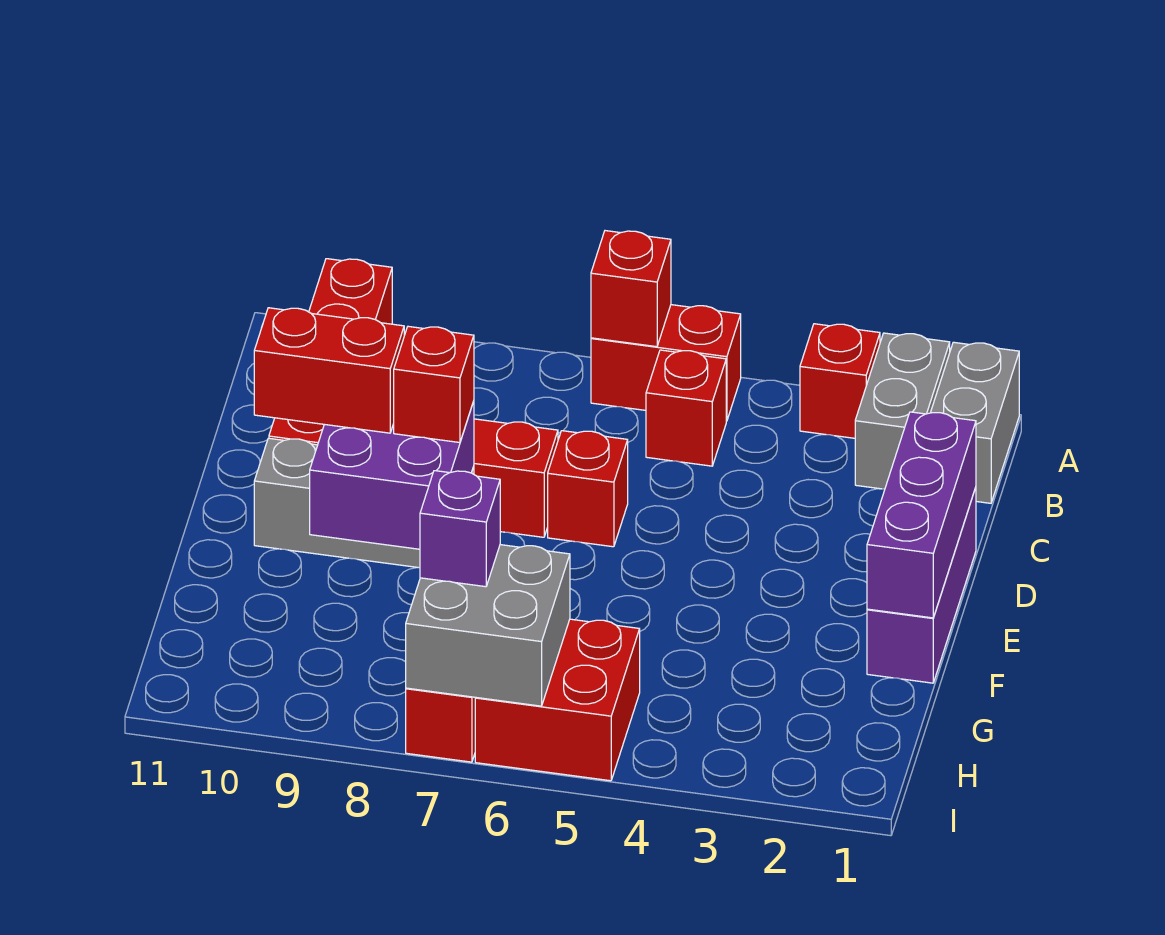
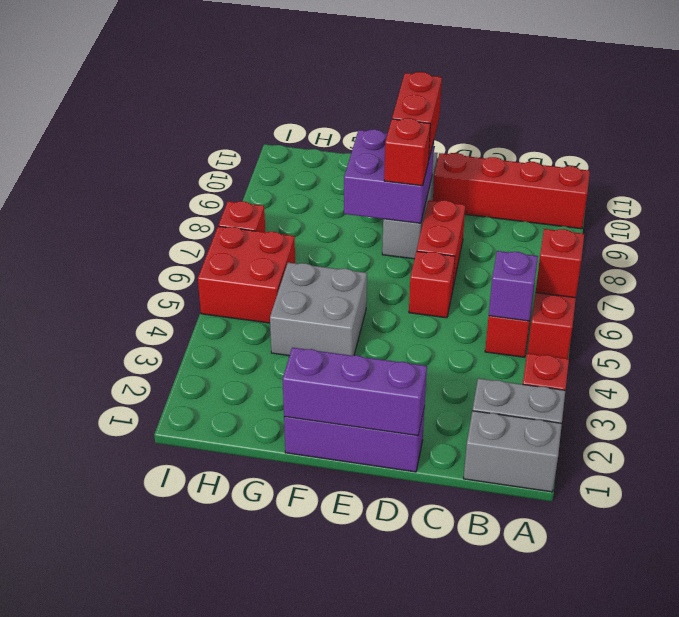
grey brick H6:I7 level 2 -> grey brick F4:G5 level 1
purple brick H7 level 3 -> purple brick B5 level 2

